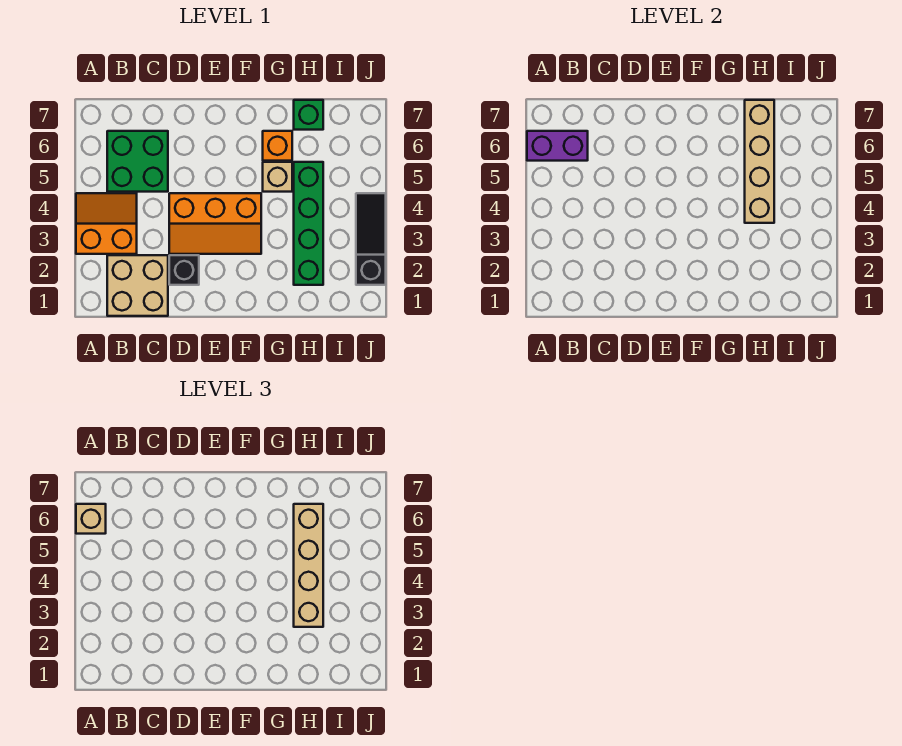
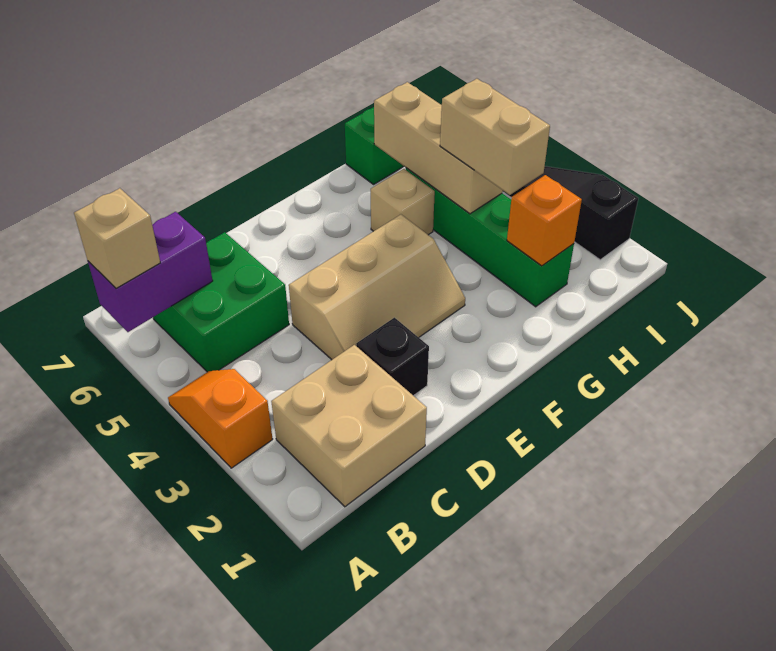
orange slope A3:B4 level 1 top 3 -> orange slope A3:A4 level 1 top 3
orange slope D3:F4 level 1 top 4 -> tan slope D3:F4 level 1 top 4
orange brick G6 level 1 -> orange brick H2 level 2
tan brick H3:H6 level 3 -> tan brick H3:H4 level 3
tan brick H4:H7 level 2 -> tan brick H4:H6 level 2

